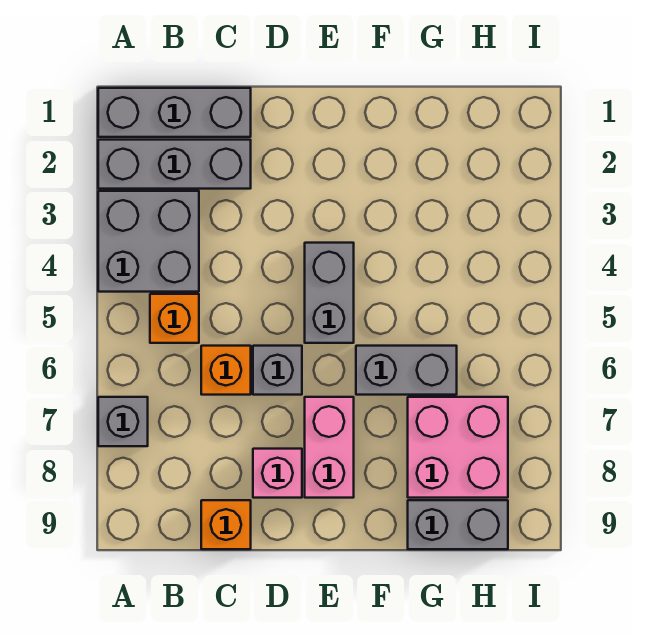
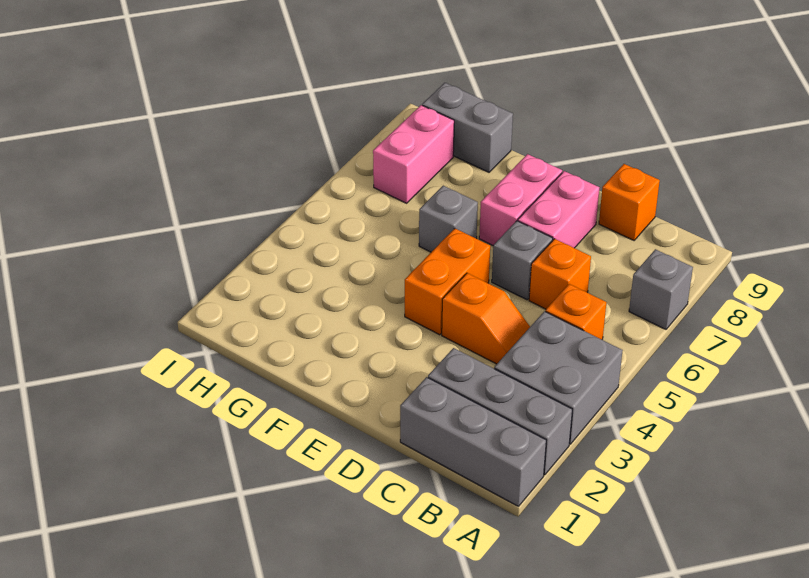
none -> orange slope C4:D4 level 1 top D
pink brick D8 level 1 -> pink brick D7:D8 level 1
grey brick E4:E5 level 1 -> orange brick E4:E5 level 1
grey brick F6:G6 level 1 -> grey brick F6 level 1
pink brick G7:H8 level 1 -> pink brick H7:H8 level 1

